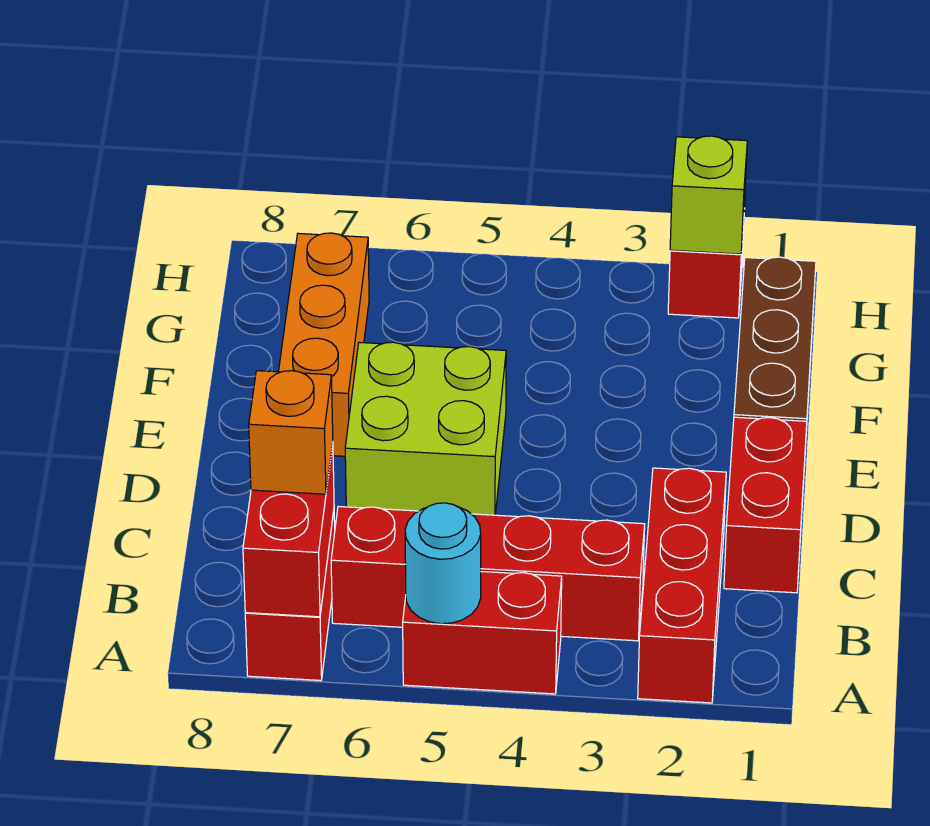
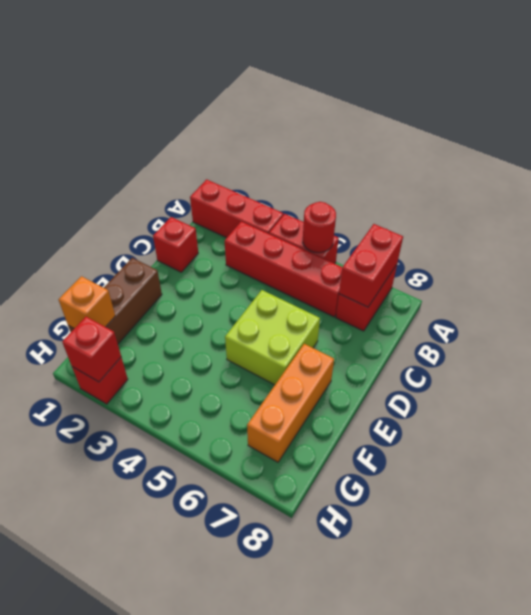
red brick A2:C2 level 1 -> red brick A1:A3 level 1
cyan round brick A5 level 2 -> red round brick A5 level 2
orange brick B7 level 3 -> orange brick G1 level 2
red brick C1:D1 level 1 -> red brick C1 level 1
lime brick H2 level 2 -> red brick H2 level 2

